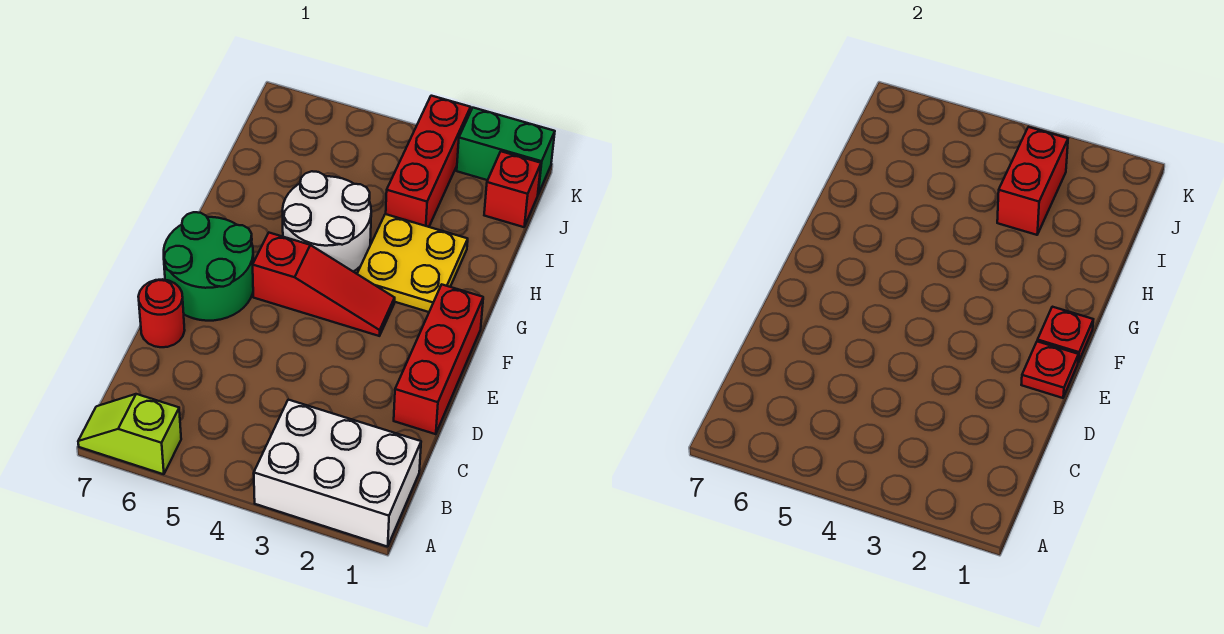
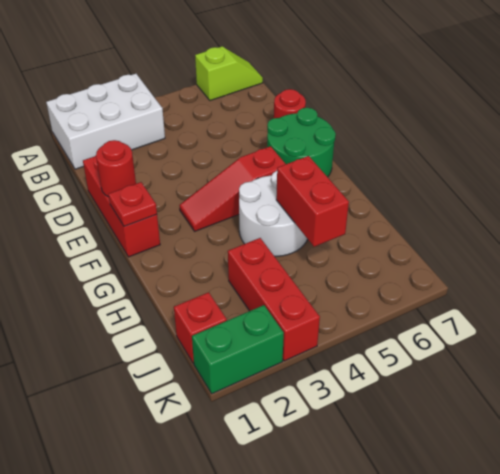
red plate E1 level 2 -> red round brick E1 level 2
yellow plate G2:H3 level 1 -> none
red brick I3:J3 level 2 -> red brick H5:I5 level 2

